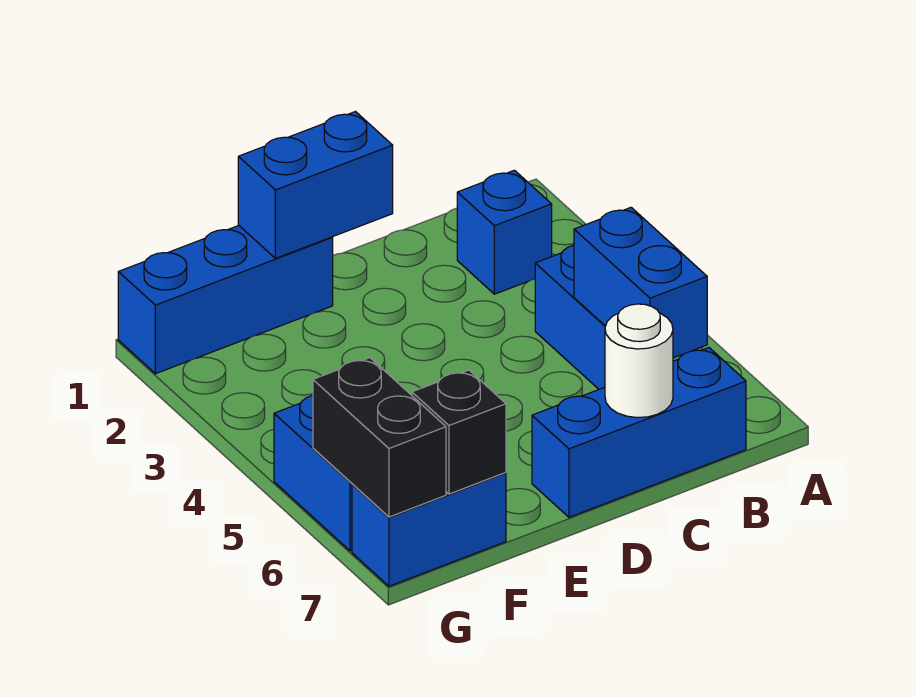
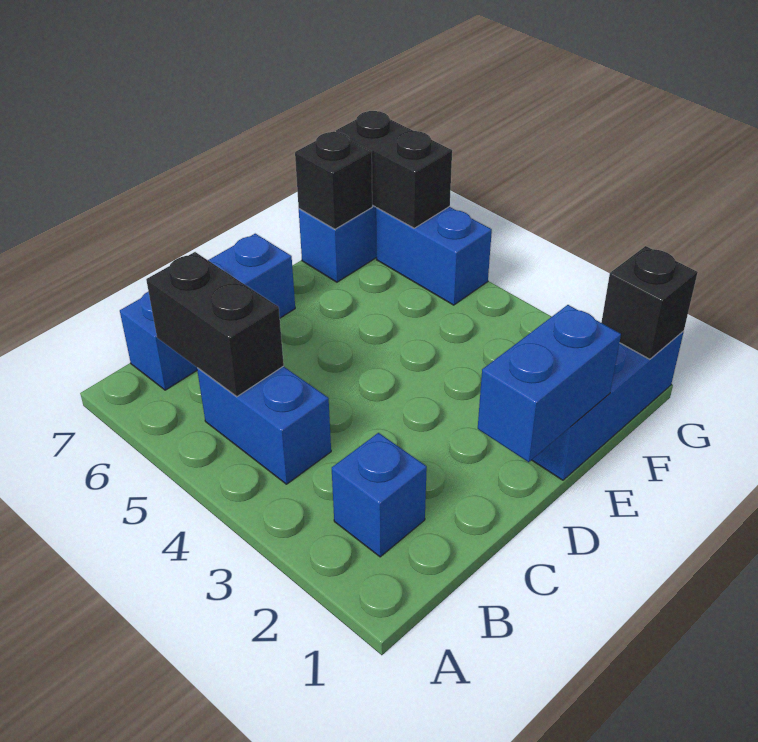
blue brick B5:B6 level 2 -> black brick B5:B6 level 2
white round brick C7 level 2 -> none
none -> black brick G1 level 2

